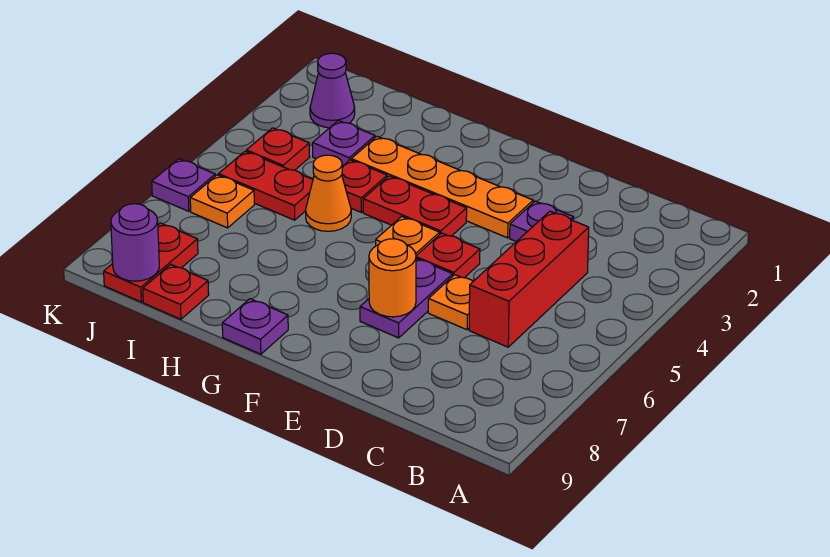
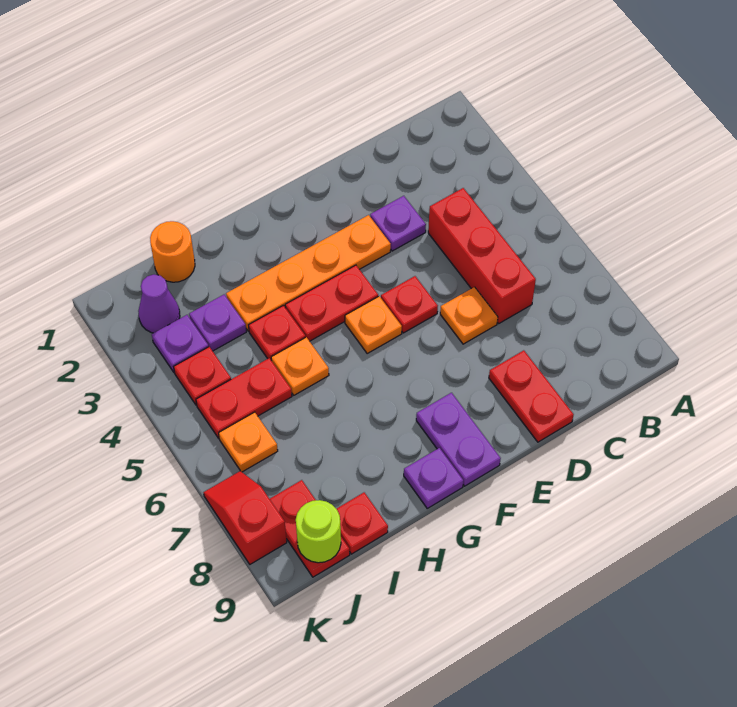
none -> red plate D8:D9 level 1
purple plate E6:E7 level 1 -> purple plate F8:F9 level 1
orange round brick E7 level 2 -> orange round brick I1 level 1
orange cone H5 level 1 -> orange plate H5 level 1
purple round brick J9 level 2 -> lime round brick J9 level 2
purple plate K6 level 1 -> purple plate J3 level 1
none -> red slope K7:K8 level 1 top 8

